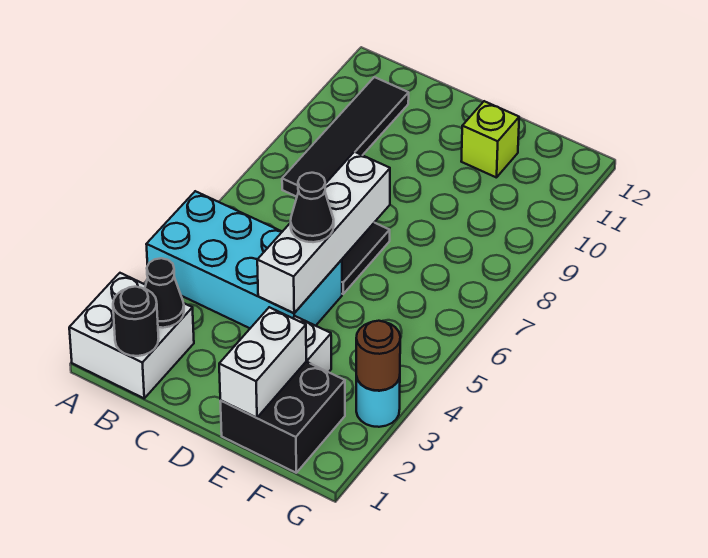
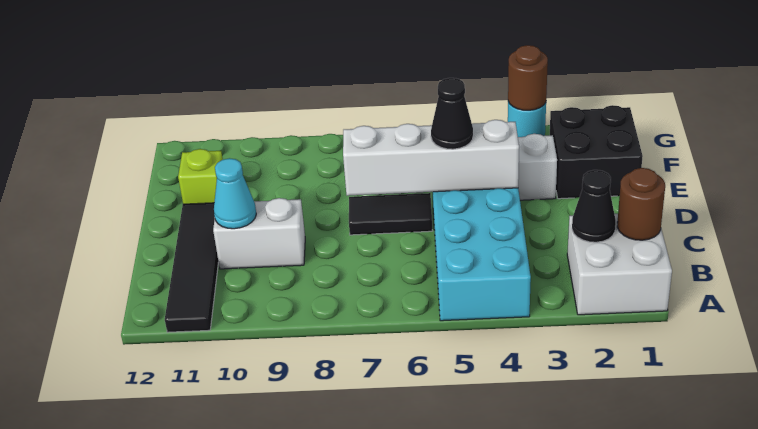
black round brick B1 level 2 -> brown round brick B1 level 2
black tile B8:B11 level 1 -> black tile A11:D11 level 1
none -> cyan cone C10 level 2
white brick E1:E2 level 2 -> white brick C9:C10 level 1

